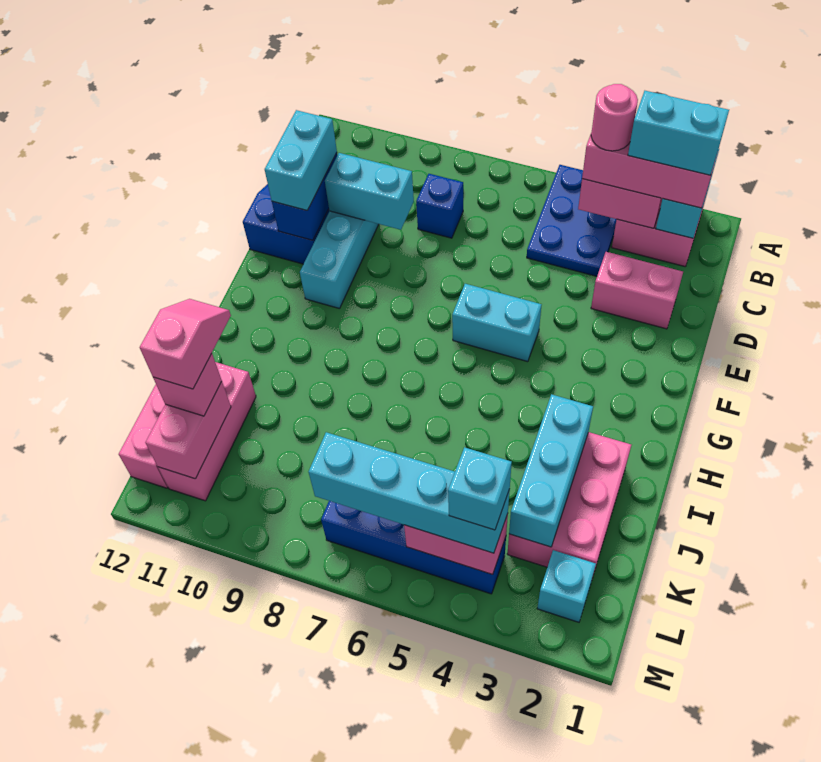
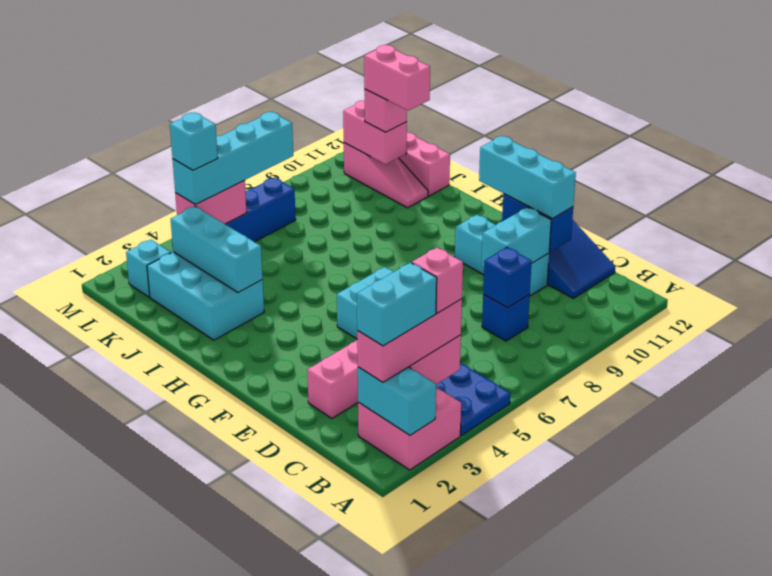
pink round brick B4 level 4 -> pink brick B4 level 4
none -> blue brick C8 level 2
cyan brick D11:E11 level 3 -> cyan brick D11:F11 level 3
pink brick I2:K3 level 1 -> cyan brick I2:K3 level 1
pink brick J11:L11 level 1 -> pink slope J11:L11 level 1 top L
pink slope J11:K11 level 4 top K -> pink brick J11:K11 level 4

